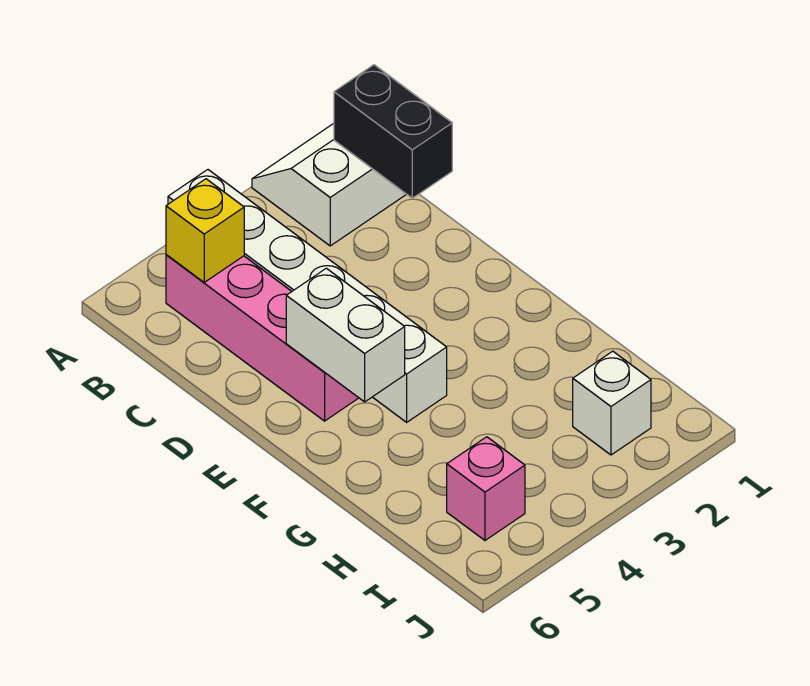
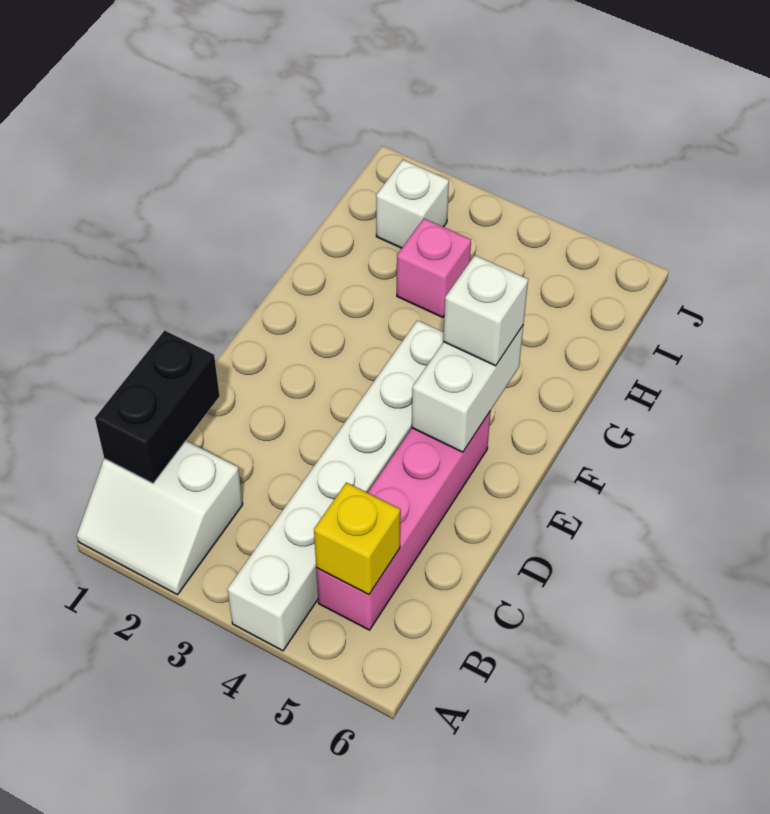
none -> white brick F5 level 3
pink brick I5 level 1 -> pink brick H3 level 1

